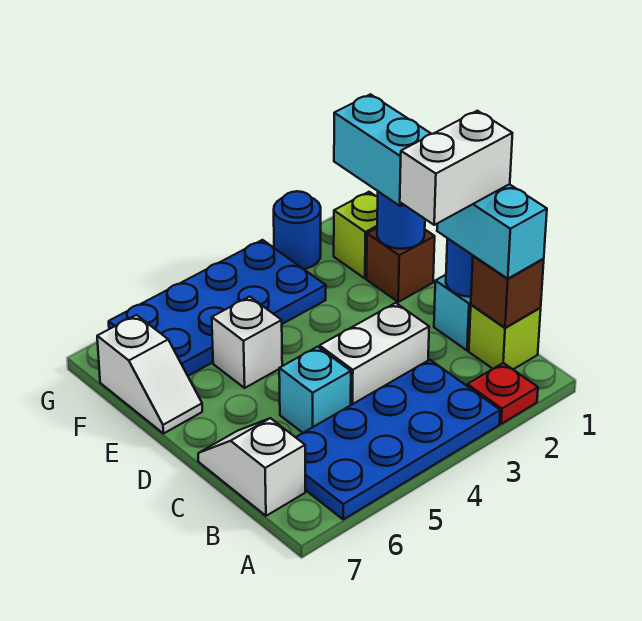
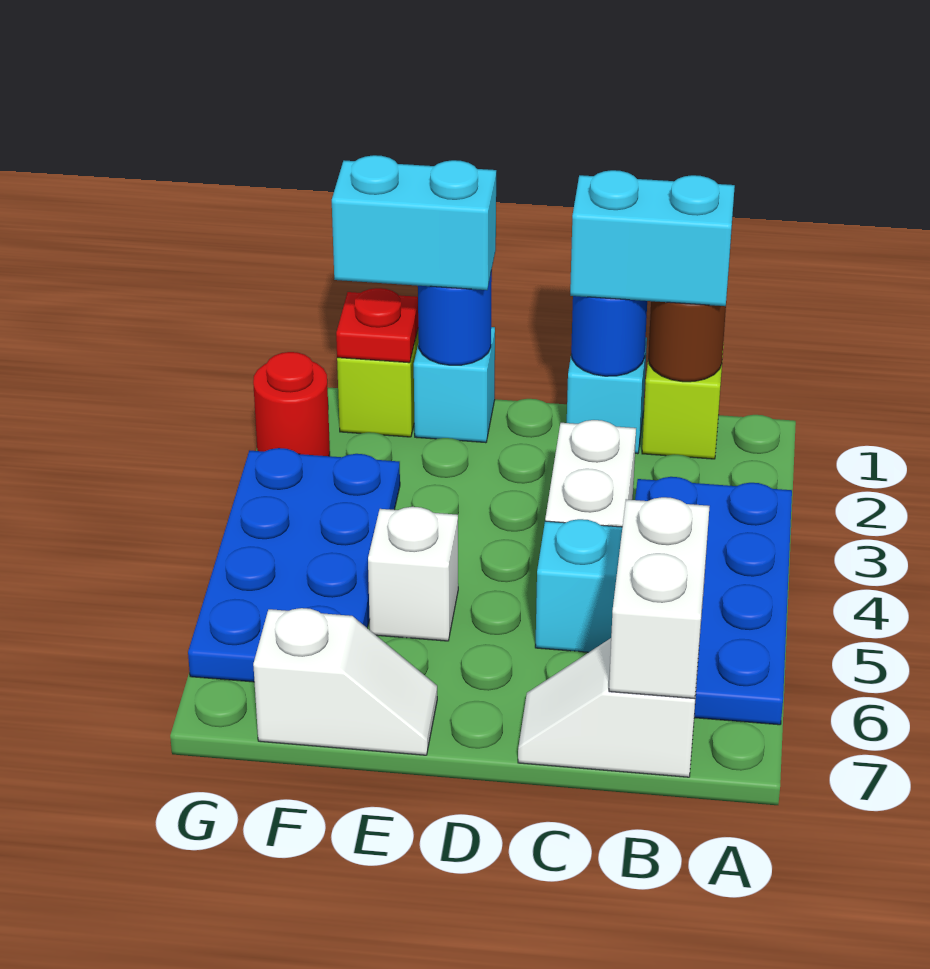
red plate A2 level 1 -> red plate F1 level 2
brown brick B1 level 2 -> brown round brick B1 level 2
white brick C1:C2 level 4 -> white brick B6:B7 level 2
brown brick E1 level 1 -> cyan brick E1 level 1
blue round brick G2 level 1 -> red round brick G2 level 1

